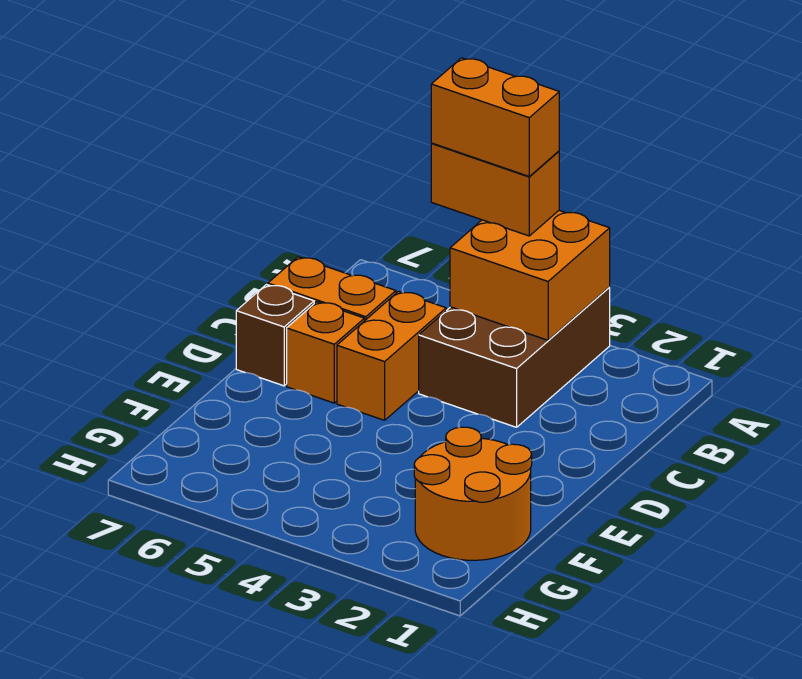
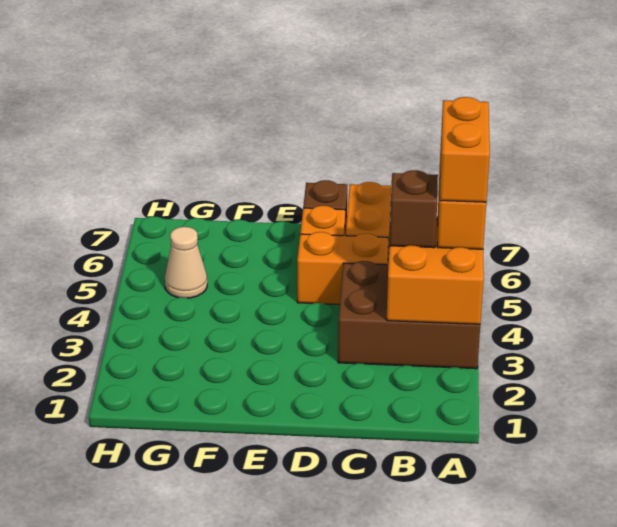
none -> brown brick B4 level 3
orange round brick F1:G2 level 1 -> none
none -> tan cone G5 level 1

